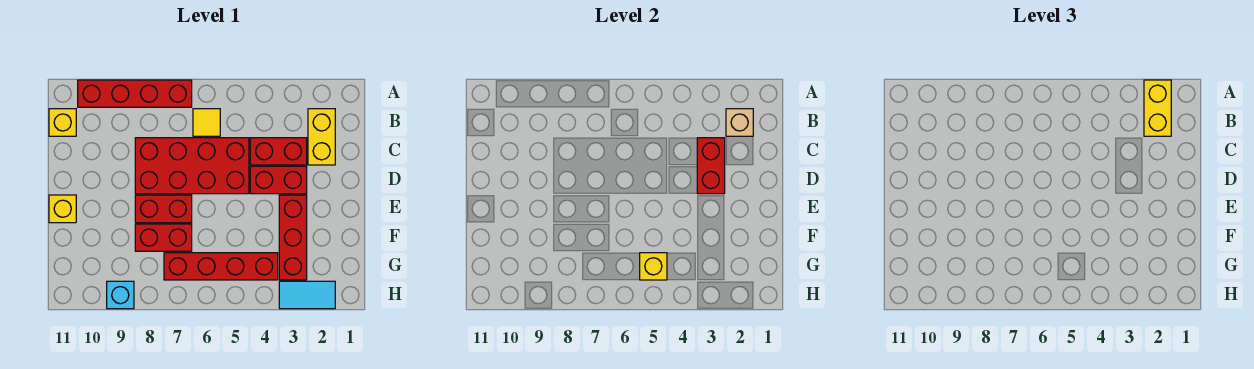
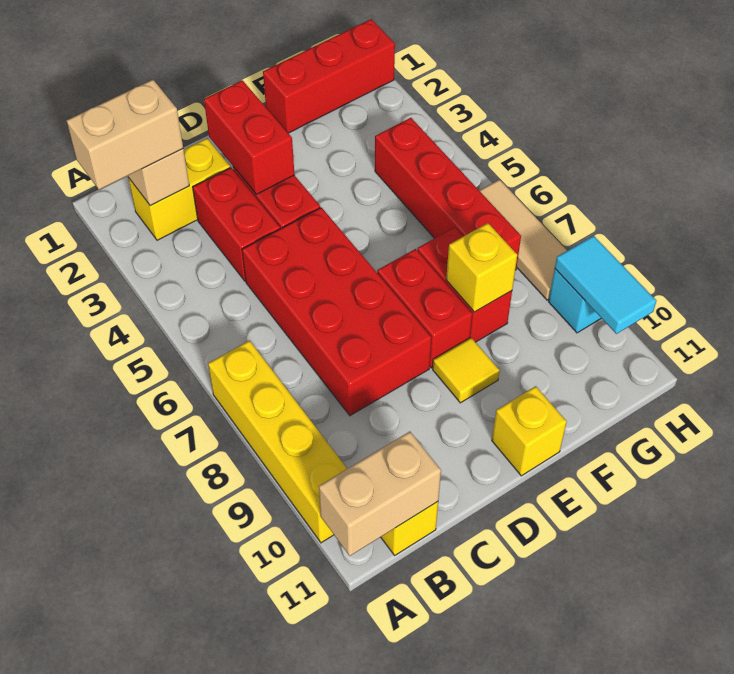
yellow brick A2:B2 level 3 -> tan brick A2:B2 level 3
red brick A7:A10 level 1 -> yellow brick A7:A10 level 1
none -> tan brick A11:B11 level 2
yellow tile B6 level 1 -> yellow tile E9 level 1
red brick C3:D3 level 2 -> red brick D2:D3 level 2
red brick E3:G3 level 1 -> red brick F1:H1 level 1
yellow brick G5 level 2 -> yellow brick F8 level 2
cyan tile H2:H3 level 1 -> cyan tile H9:H10 level 2
none -> tan tile H6:H8 level 1

